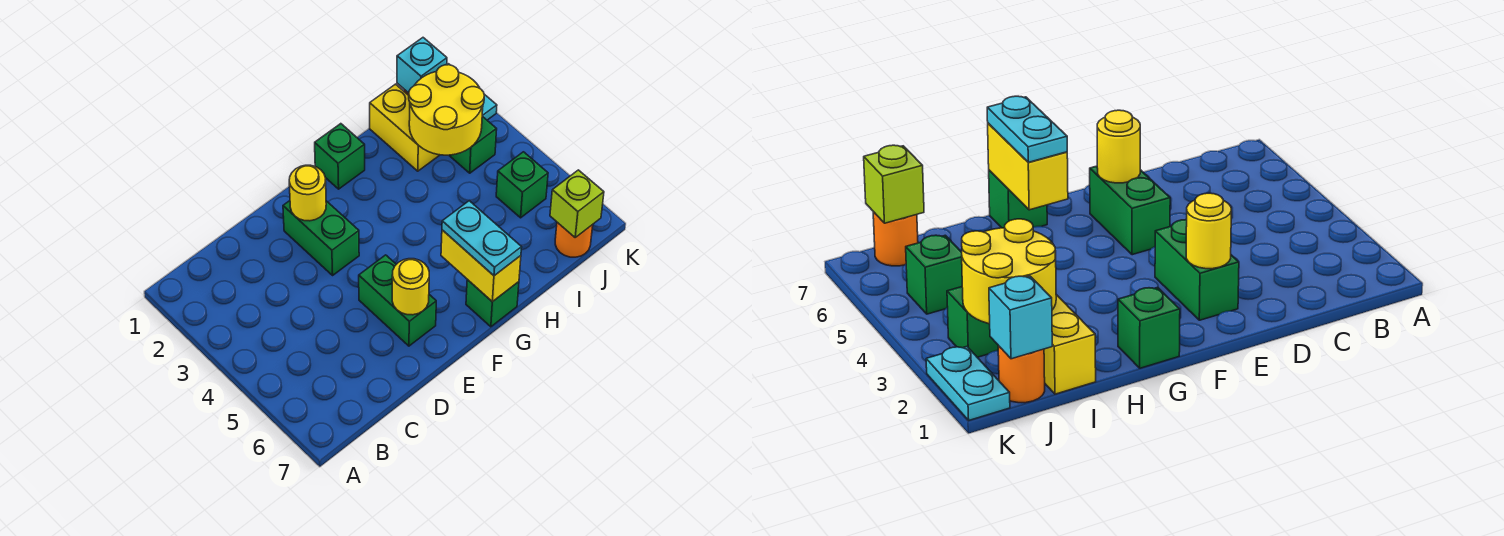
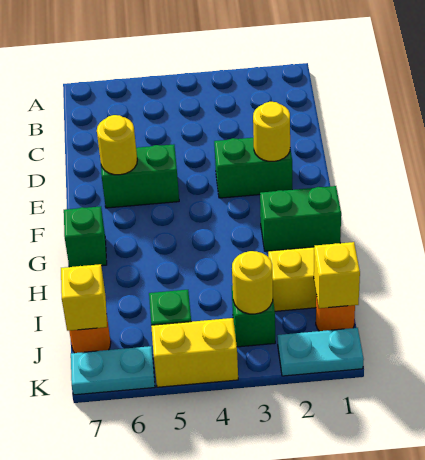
green brick G1 level 1 -> green brick G1:G2 level 1
yellow brick G6:G7 level 2 -> yellow brick K4:K5 level 1
cyan plate G6:G7 level 3 -> cyan plate K6:K7 level 1
yellow round brick I2:J3 level 2 -> yellow round brick J3 level 2
cyan brick J1 level 2 -> yellow brick J1 level 2
lime brick J7 level 2 -> yellow brick J7 level 2

